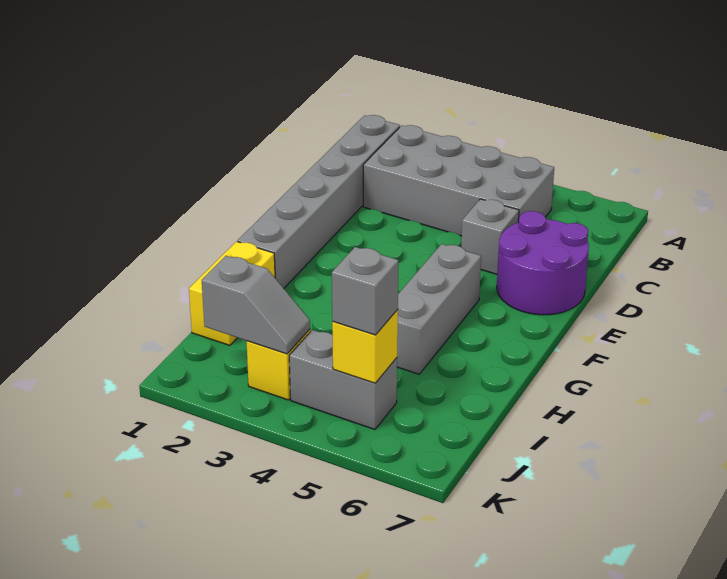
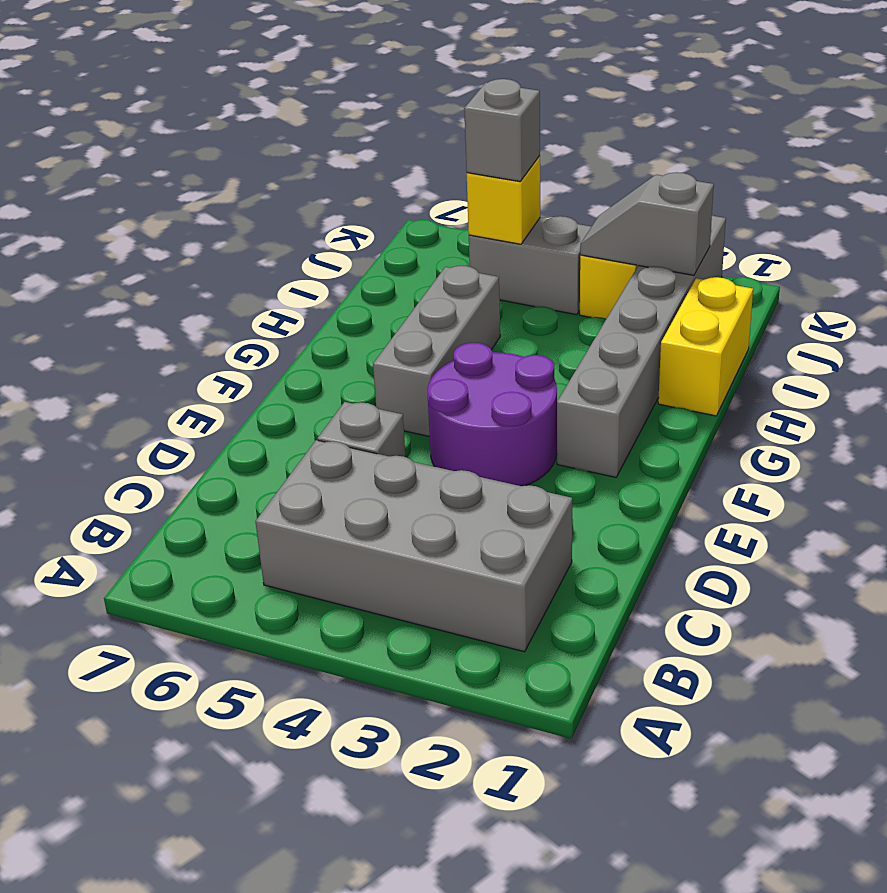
grey brick B1:G1 level 1 -> grey brick F2:K2 level 1
purple round brick D6:E7 level 1 -> purple round brick E3:F4 level 1

